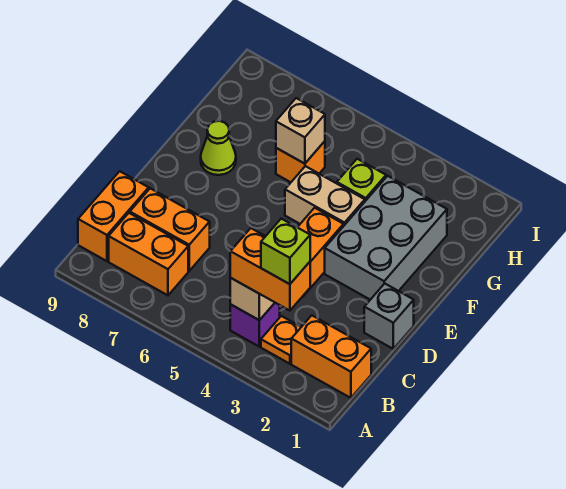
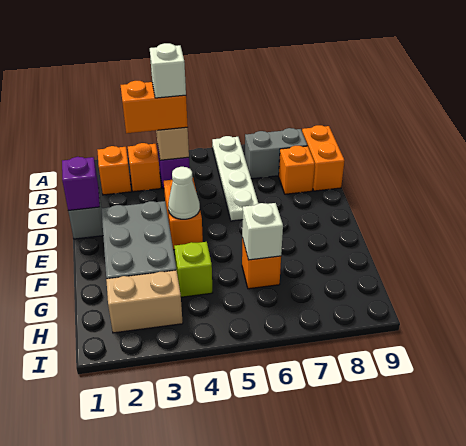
none -> white plate A6:D6 level 1
orange brick B1:B2 level 1 -> orange brick B2 level 1
orange plate B3 level 1 -> orange brick B3 level 1
lime brick B3 level 4 -> none
none -> white brick B4 level 4
orange brick B7:B8 level 1 -> grey brick B7:B8 level 1
orange brick C7:C8 level 1 -> orange brick C8 level 1
none -> purple brick D1 level 2
none -> white cone E4 level 2
tan brick F4:F5 level 1 -> tan brick H2:H3 level 1
lime cone F8 level 1 -> none
tan brick G6 level 2 -> white brick G6 level 2

